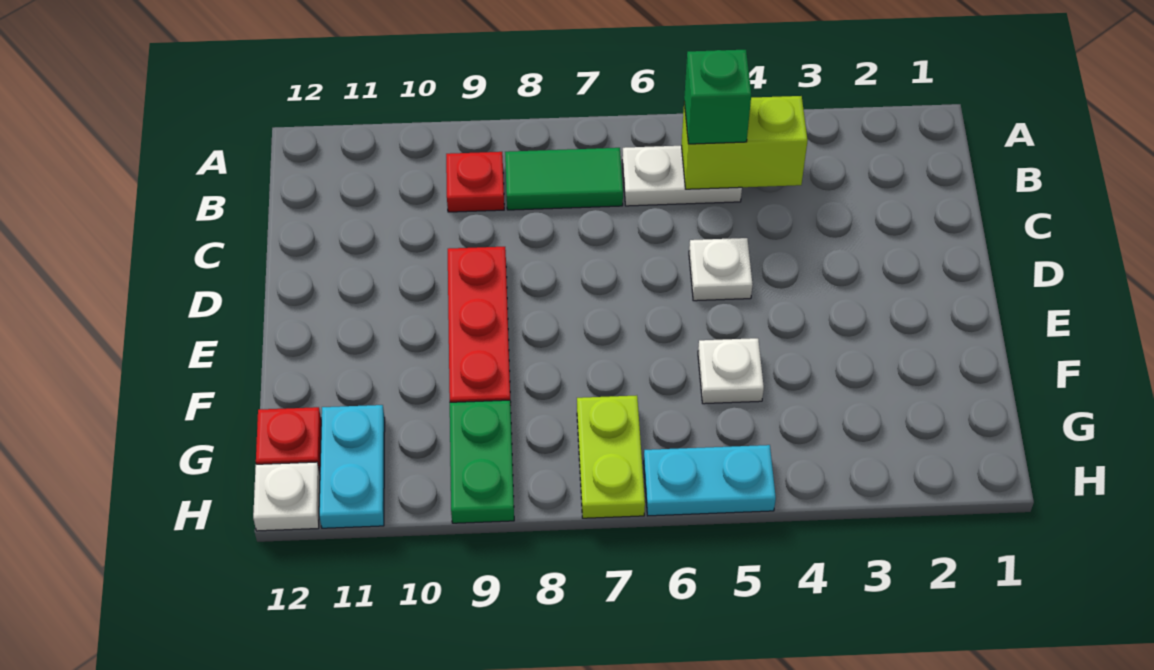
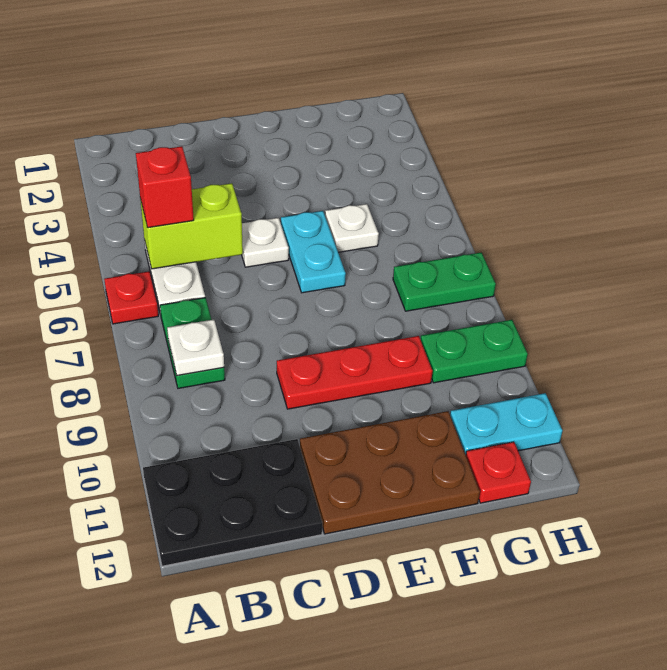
none -> black plate A11:C12 level 1
lime brick B4:B5 level 2 -> lime brick B5:C5 level 2
green brick B5 level 3 -> red brick B5 level 3
green tile B7:B8 level 1 -> green plate B7:B8 level 1
red plate B9 level 1 -> red plate A6 level 1
none -> brown plate D11:F12 level 1
lime plate G7:H7 level 1 -> green plate G7:H7 level 1
cyan plate H5:H6 level 1 -> cyan plate E5:E6 level 1
white plate H12 level 1 -> white plate B8 level 2

